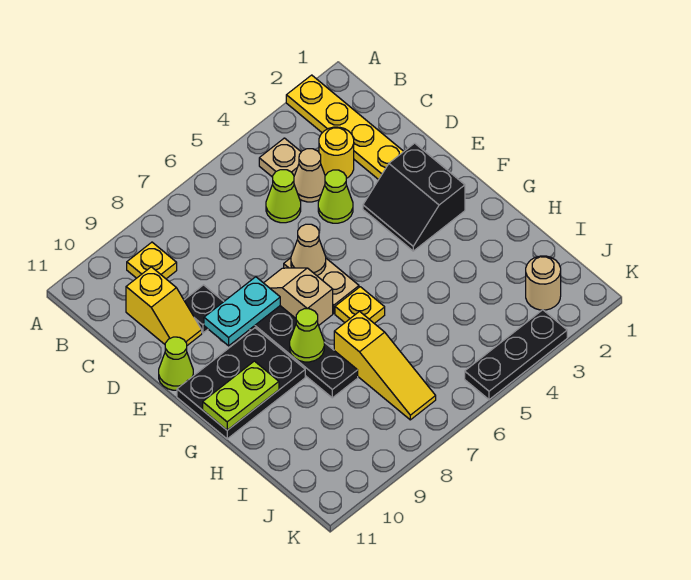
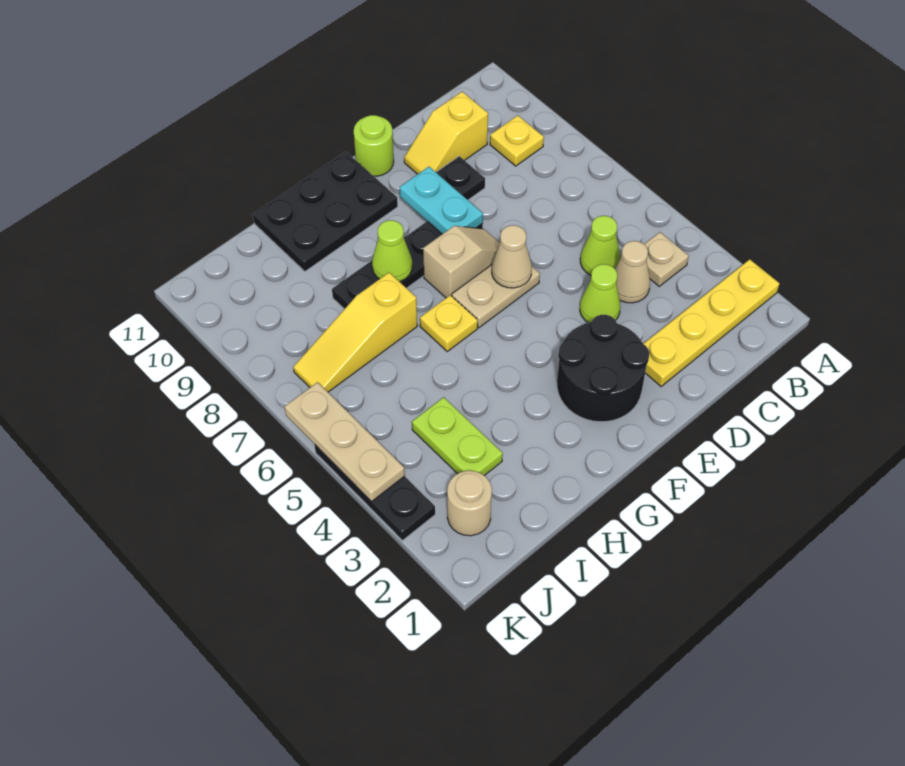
yellow round brick C3 level 1 -> none
black slope E2:F3 level 1 top 2 -> black round brick E2:F3 level 1
lime cone E11 level 1 -> lime round brick E11 level 1
black plate F9:G11 level 1 -> black plate F10:H11 level 1
lime plate G10:G11 level 2 -> lime plate I3:I4 level 1
none -> tan plate K4:K6 level 2

